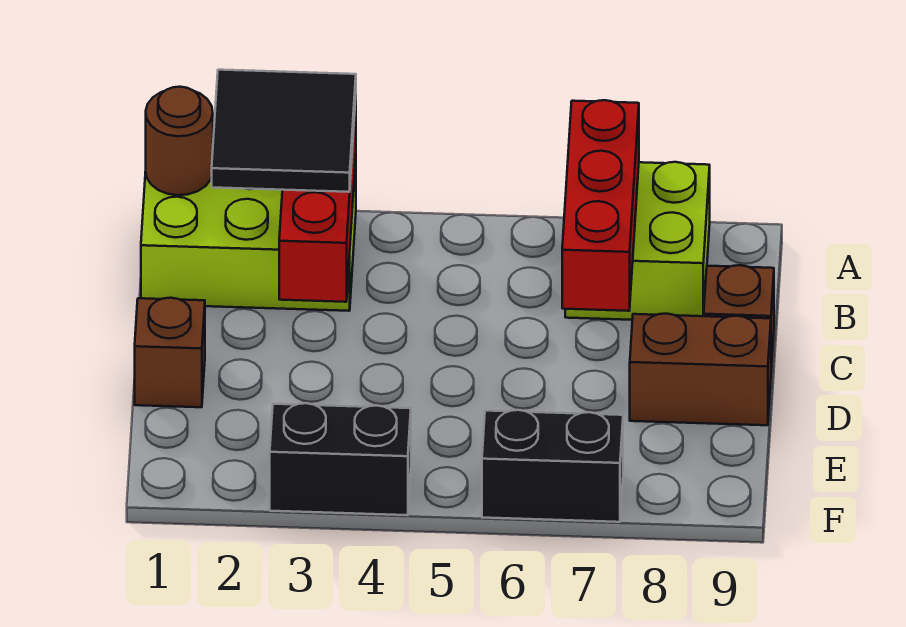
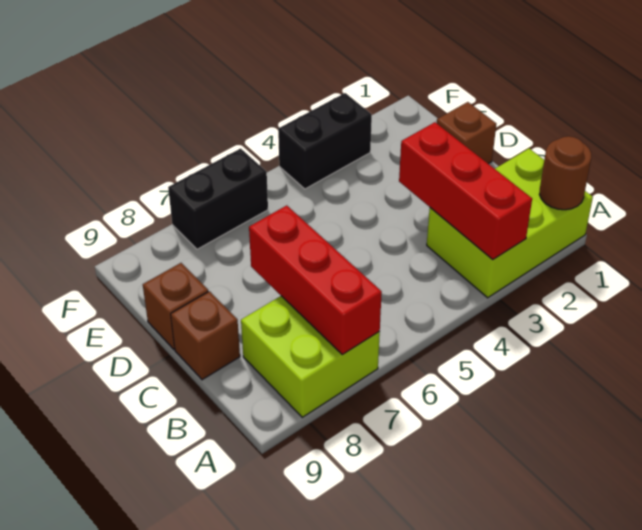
black tile A2:B3 level 3 -> none
brown brick D8:D9 level 1 -> brown brick D9 level 1

